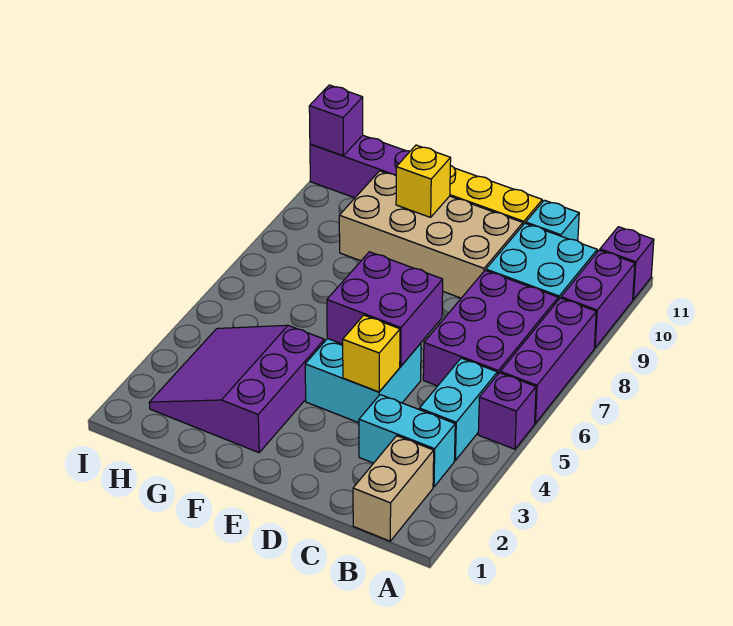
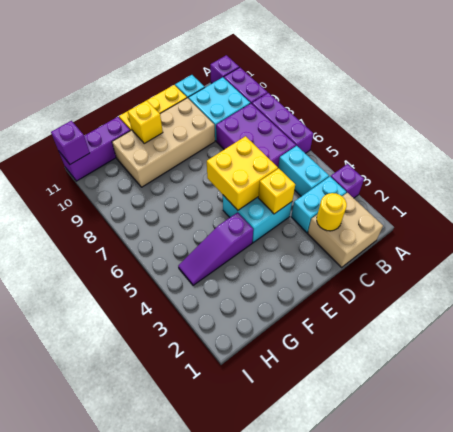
purple brick A5 level 1 -> purple brick A3 level 1
tan brick B1:B2 level 1 -> tan brick B1:C2 level 1
none -> yellow round brick C2 level 2
purple brick D5:E6 level 2 -> yellow brick D5:E6 level 2
purple slope F2:H4 level 1 top F -> purple slope F4:H4 level 1 top F

